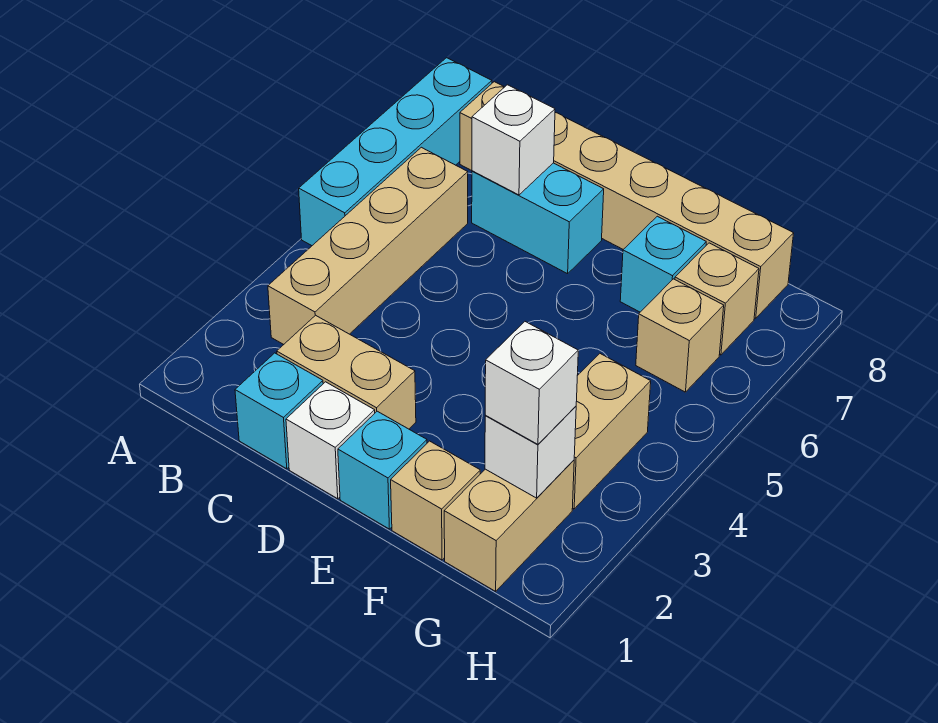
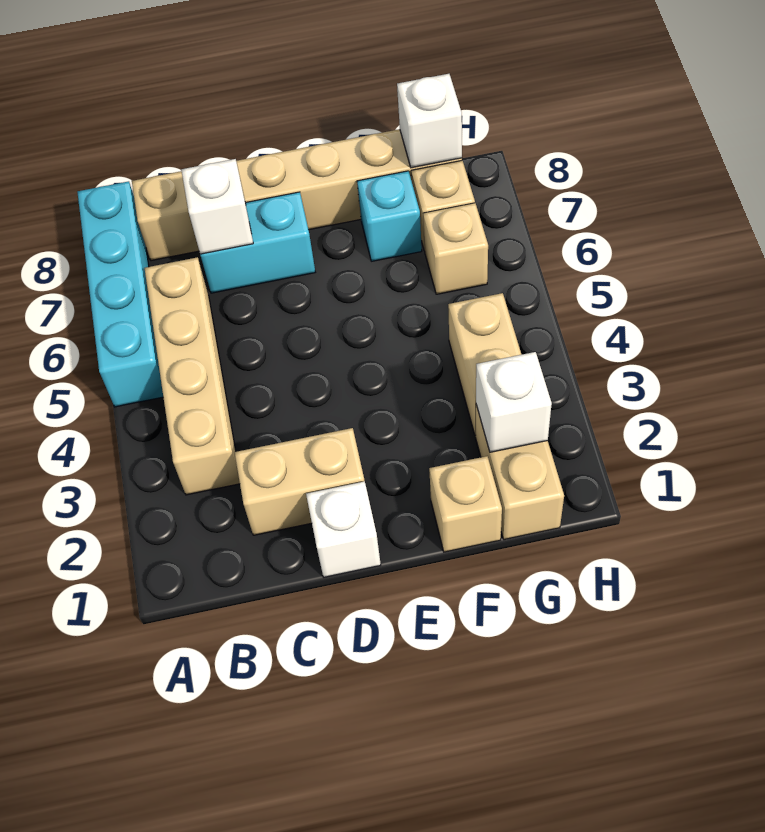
cyan brick C1 level 1 -> none
cyan brick E1 level 1 -> none
white brick G2 level 3 -> white brick G8 level 2

